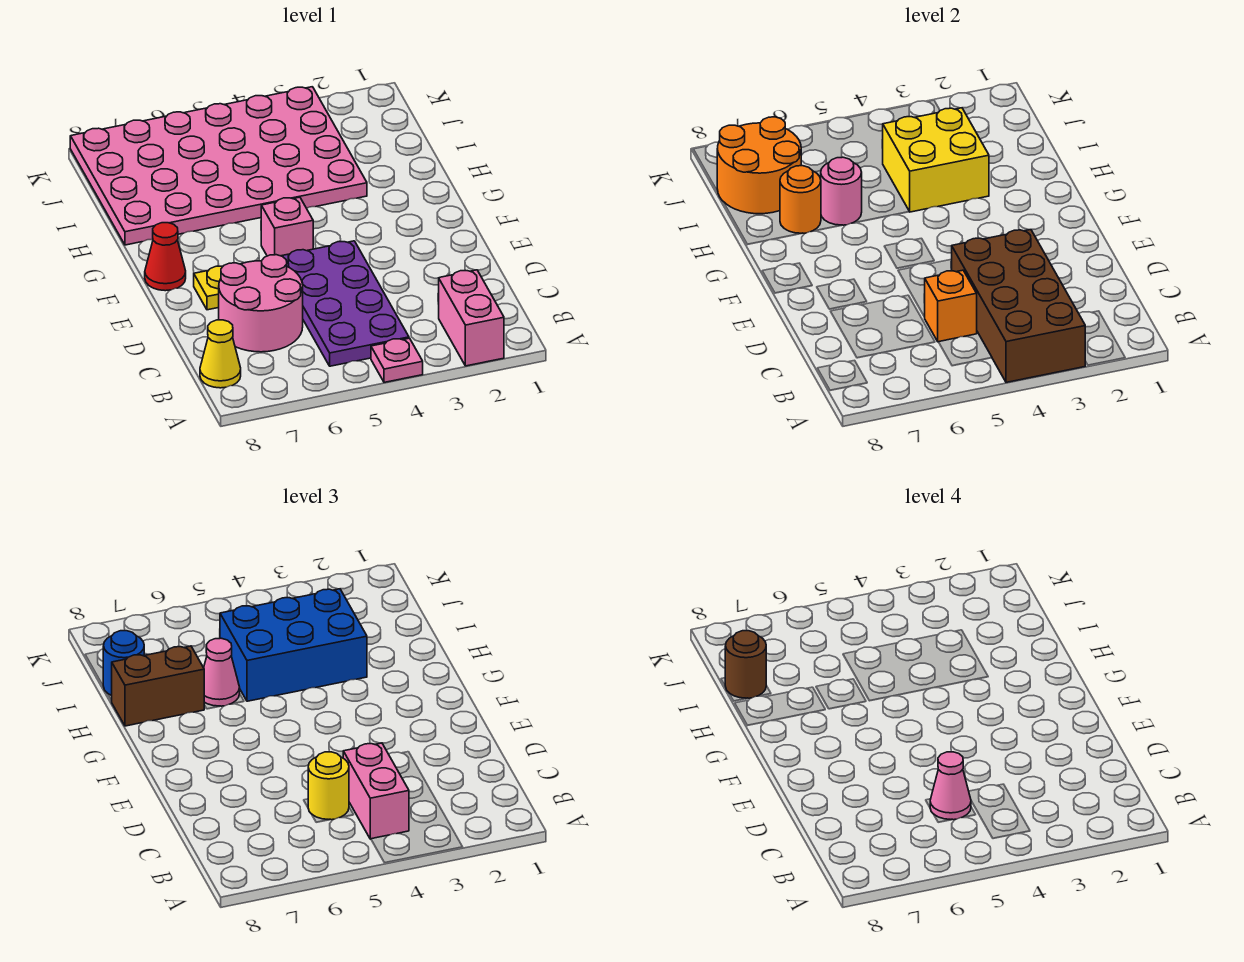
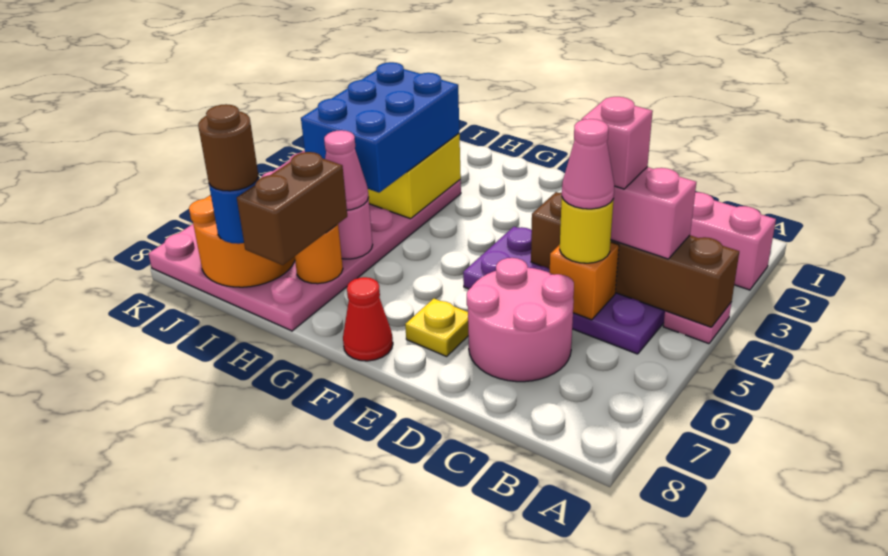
brown brick A3:D4 level 2 -> brown brick A4:D4 level 2
yellow cone B8 level 1 -> none
pink brick F5 level 1 -> pink brick C4 level 4

